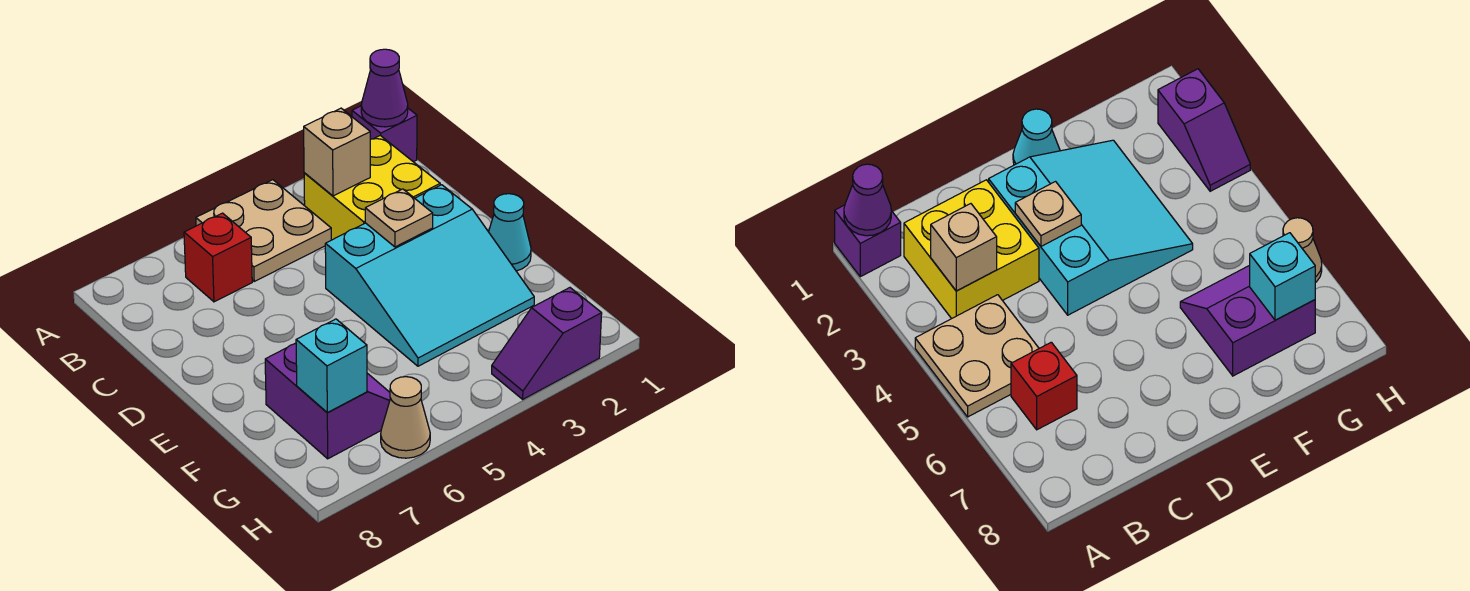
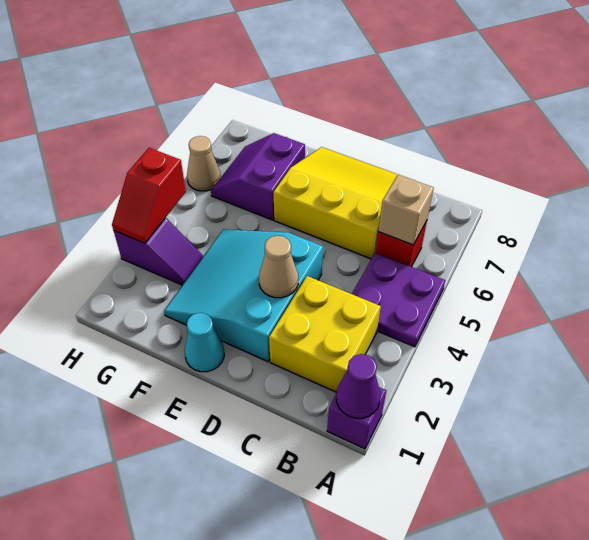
tan plate A4:B5 level 1 -> purple plate A4:B5 level 1
tan brick B3 level 2 -> tan brick B6 level 2
none -> yellow slope C6:E8 level 1 top 6
tan plate D3 level 2 -> tan cone D3 level 2
purple slope F6:G7 level 1 top 7 -> purple slope F6:G7 level 1 top F
cyan brick G7 level 2 -> none
purple slope H2:H3 level 1 top 2 -> purple slope G3:H3 level 1 top H
none -> red slope H3:H4 level 2 top 4

